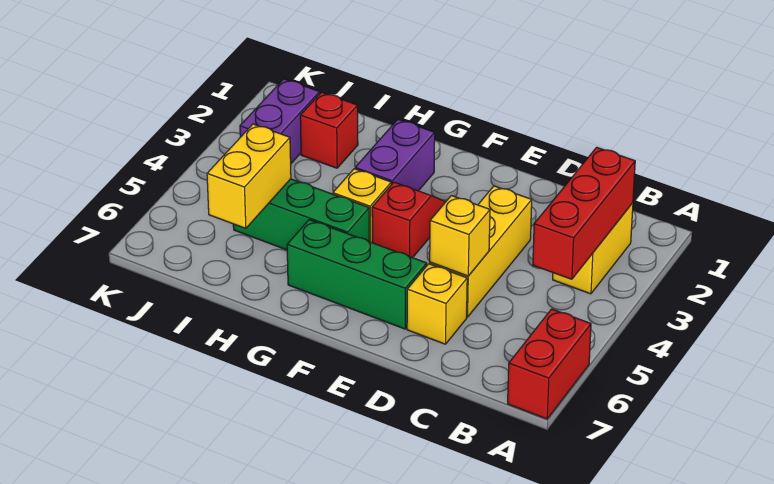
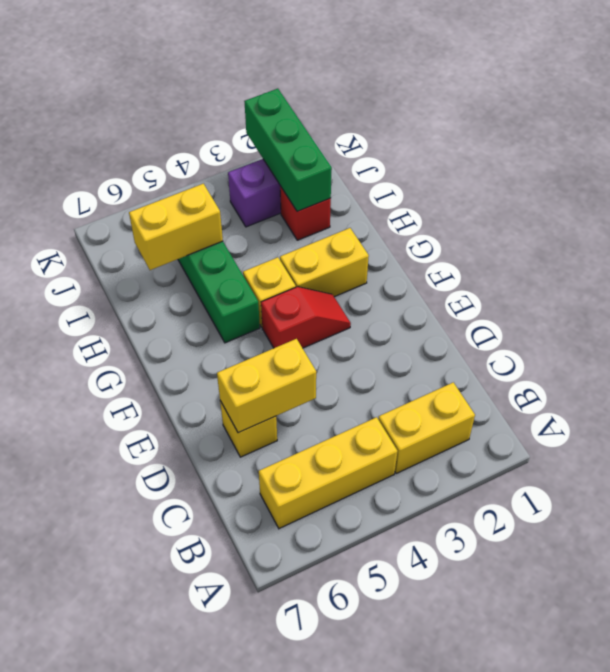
red brick A6:A7 level 1 -> none
red brick B2:B4 level 2 -> none
yellow brick D3:D5 level 1 -> yellow brick B4:B6 level 1
yellow brick D5 level 2 -> yellow brick D5:D6 level 2
green brick E6:G6 level 1 -> green brick I2:K2 level 2
purple brick G2:G3 level 1 -> yellow brick G2:G3 level 1

